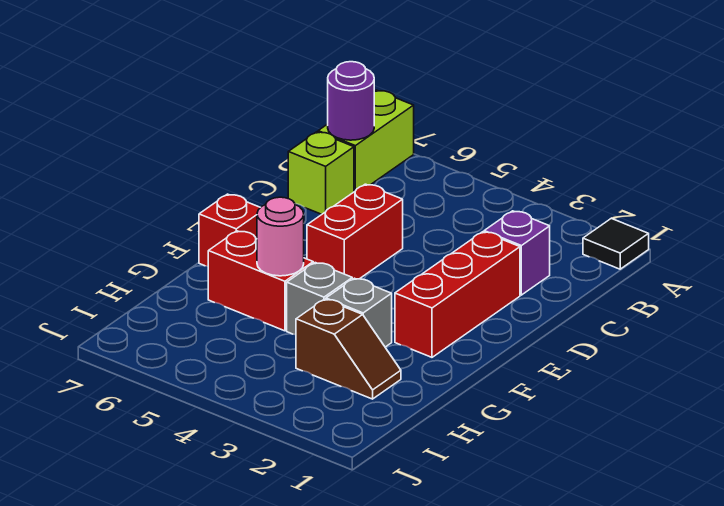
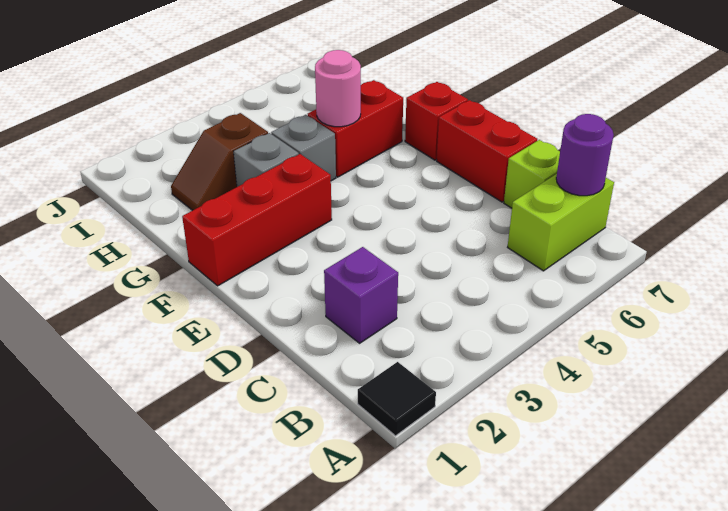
lime brick A7:B7 level 1 -> lime brick B6:B7 level 1
red brick D2:F2 level 1 -> red brick F1:F3 level 1
red brick D5:E5 level 1 -> red brick D7:E7 level 1

